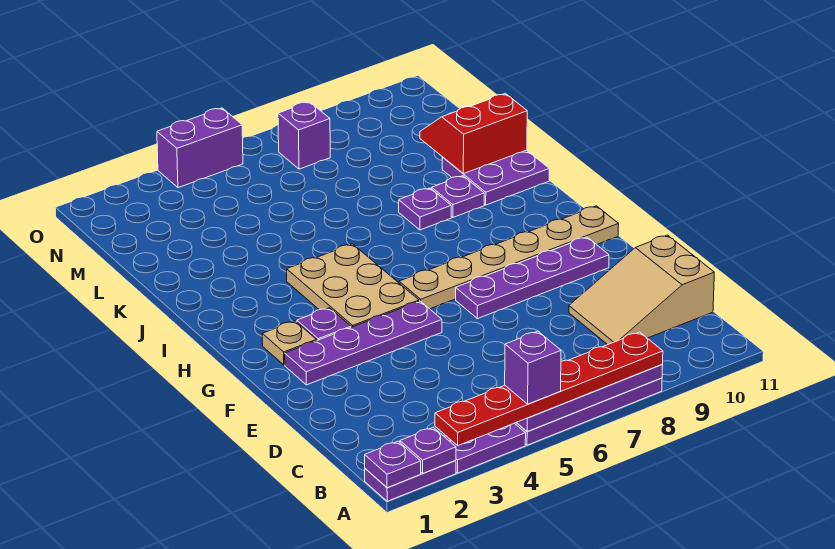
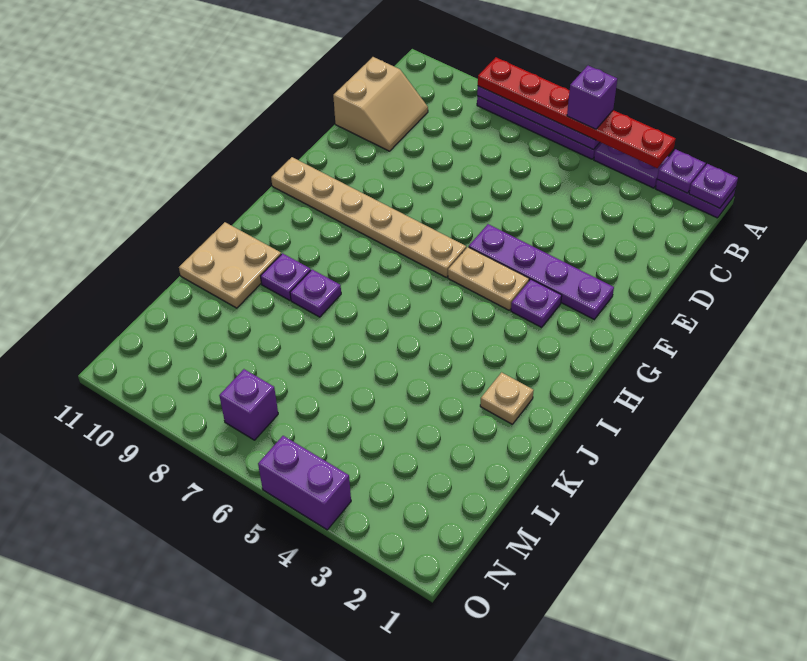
tan slope C9:D11 level 1 top 11 -> tan slope C10:D11 level 1 top 11
purple plate F7:F10 level 1 -> none
tan plate G2 level 1 -> tan plate J2 level 1
tan plate G4:I5 level 1 -> tan plate G4:G5 level 1
purple plate J10:K11 level 1 -> tan plate J10:K11 level 1
red slope K10:L11 level 2 top K -> none

